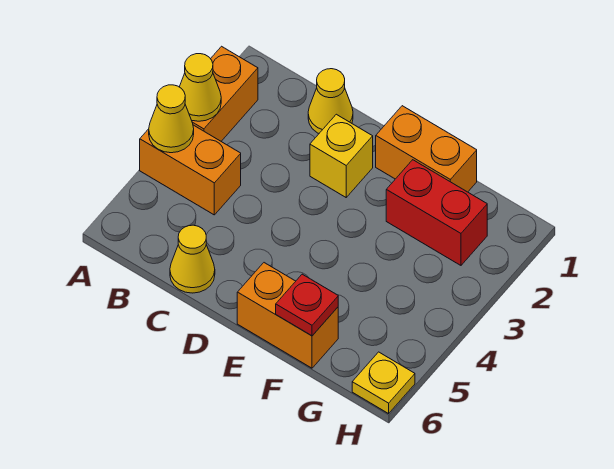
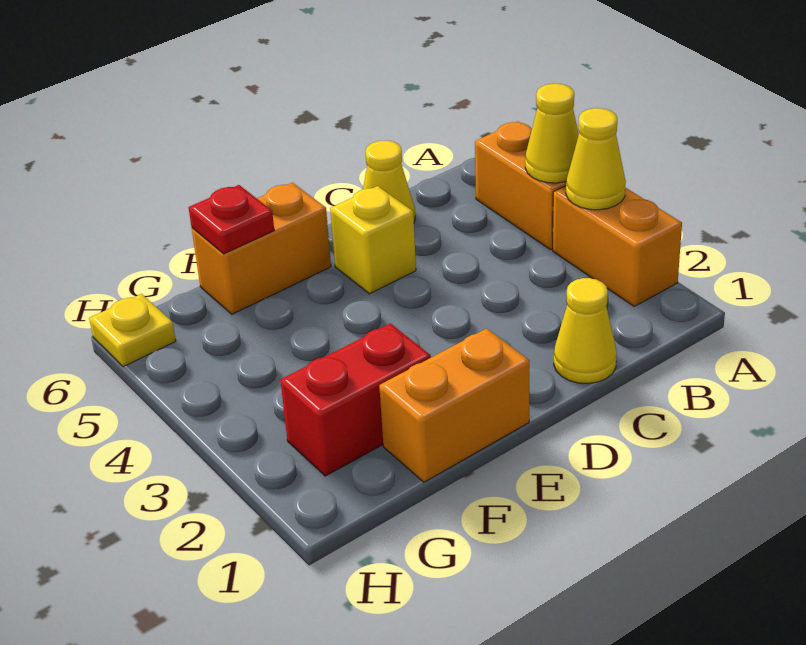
orange brick A4:B4 level 1 -> orange brick A4:A5 level 1
yellow brick D2 level 1 -> yellow brick D5 level 1

